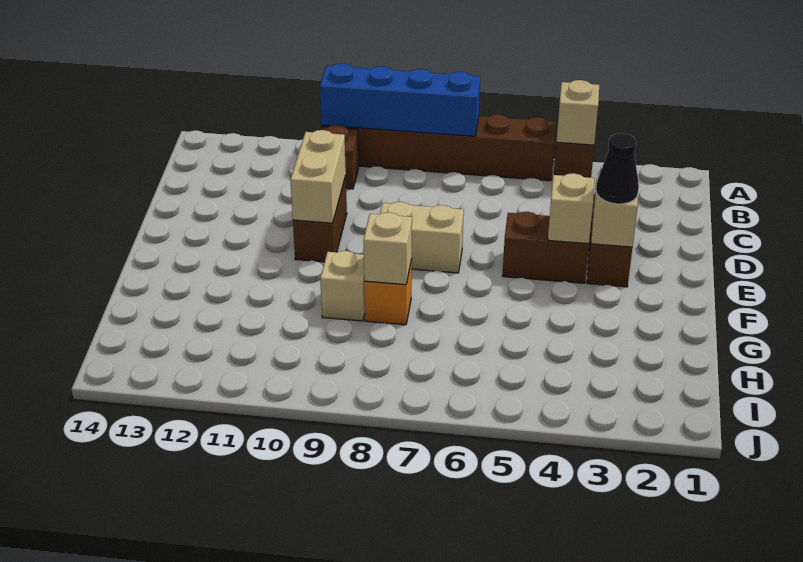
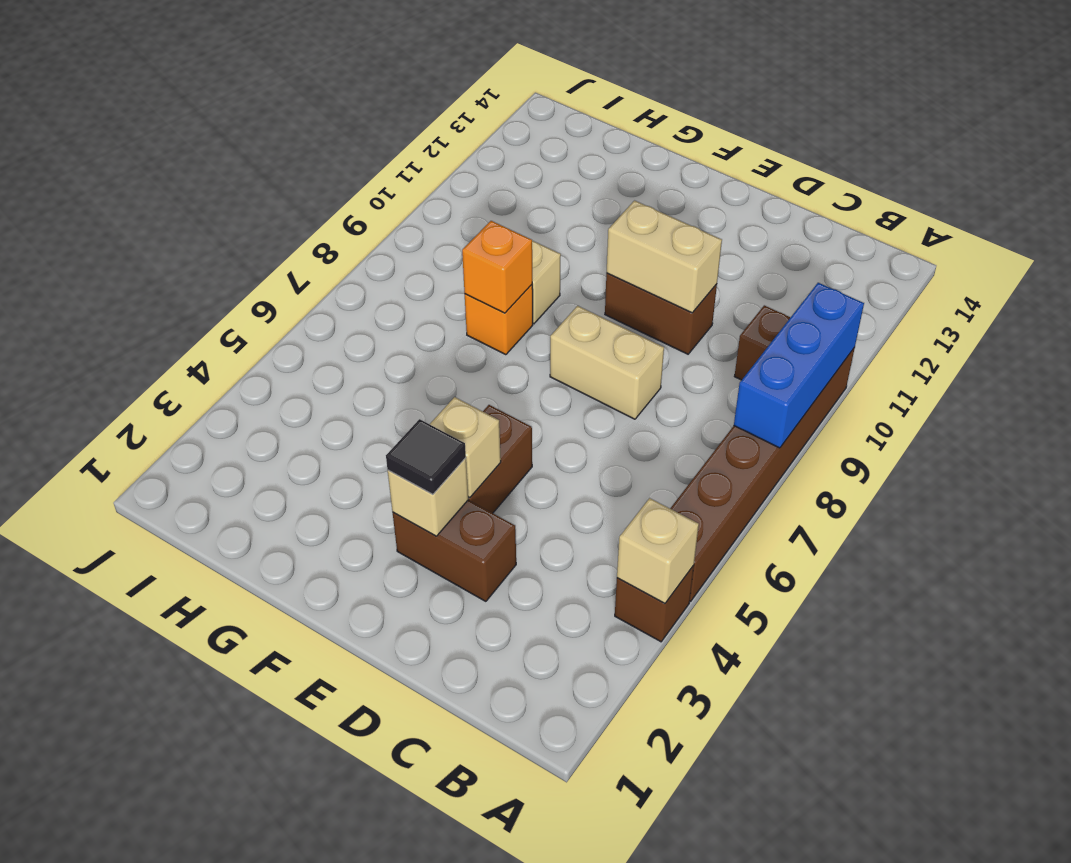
blue brick A7:A10 level 2 -> blue brick A8:A10 level 2
black cone E3 level 3 -> black tile E3 level 3
tan brick E7:E8 level 1 -> tan brick D8:E8 level 1
tan brick G8 level 2 -> orange brick G8 level 2

